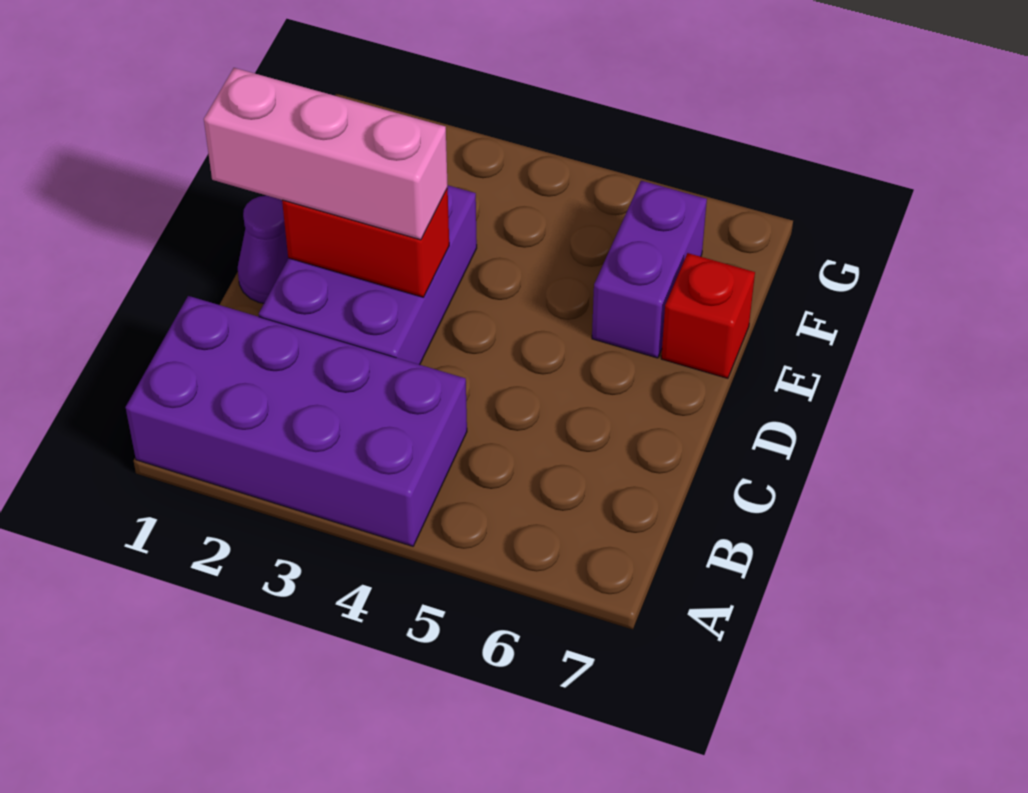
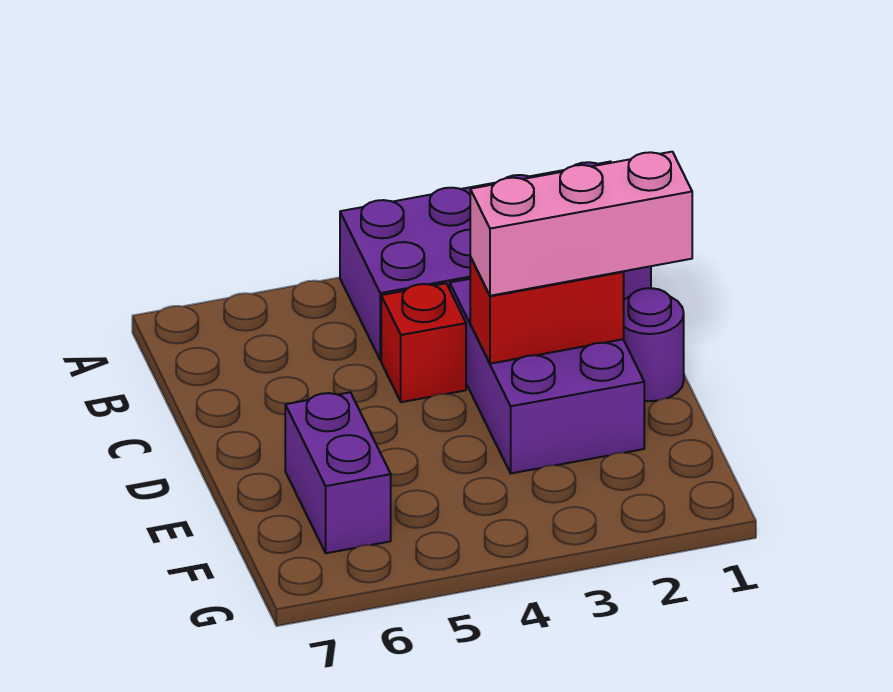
purple cone D1 level 1 -> purple round brick D1 level 1
red brick E7 level 1 -> red brick C4 level 1

